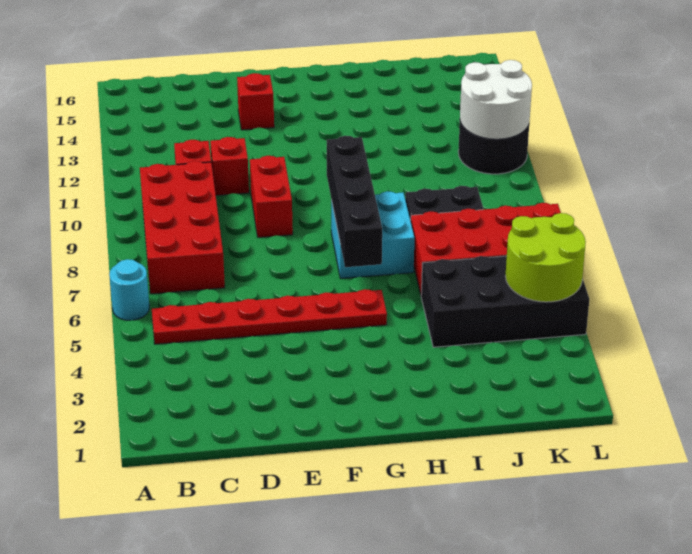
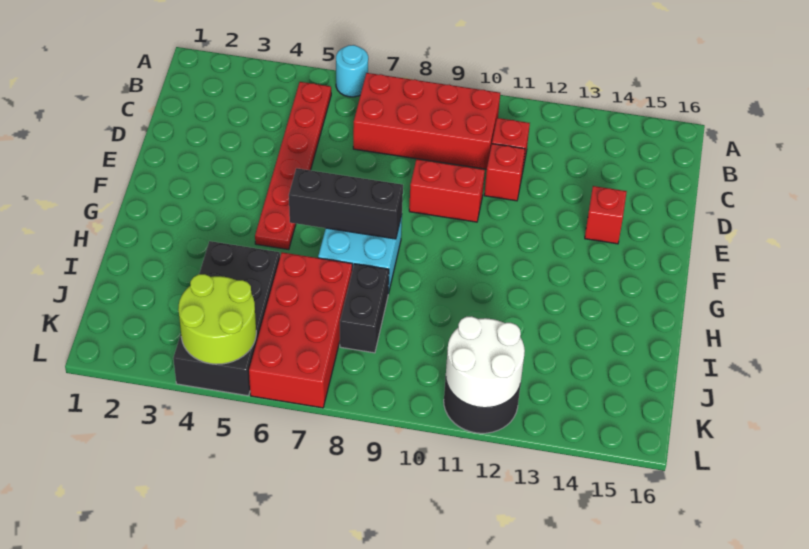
black brick G6:G9 level 2 -> black brick G6:G8 level 2

